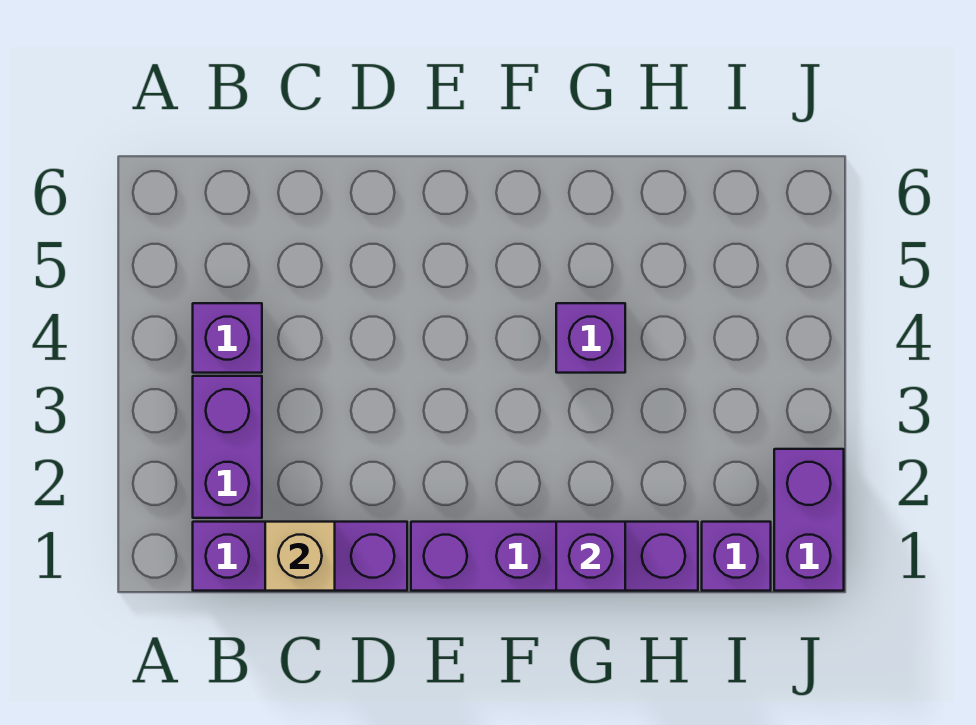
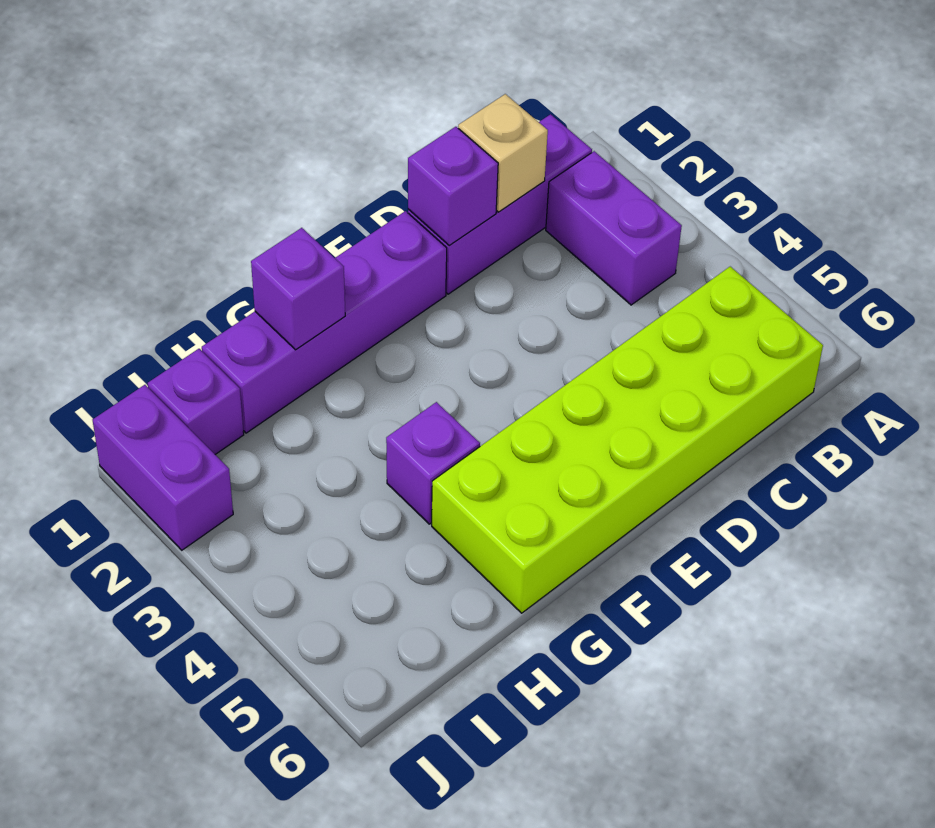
purple brick B4 level 1 -> purple brick D1 level 2
none -> lime brick B5:G6 level 1

